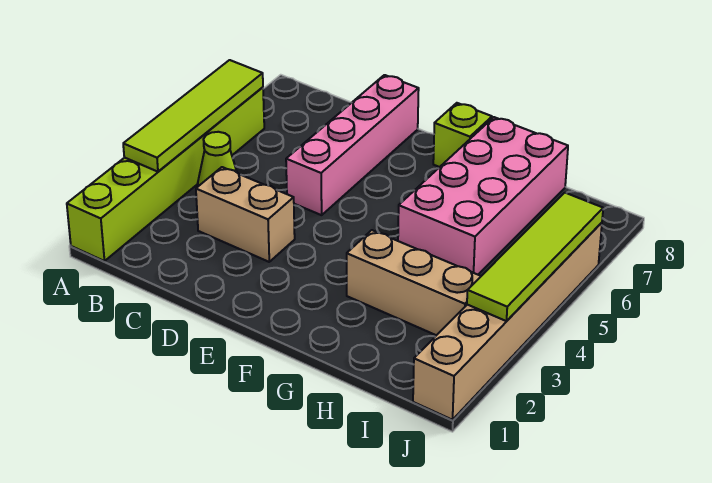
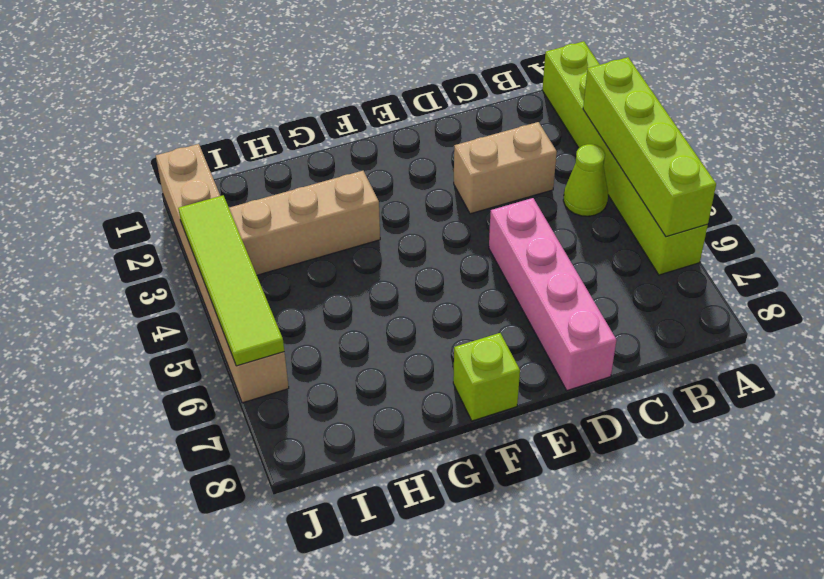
lime tile A3:A6 level 2 -> lime brick A3:A6 level 2
pink brick G5:H8 level 1 -> none

